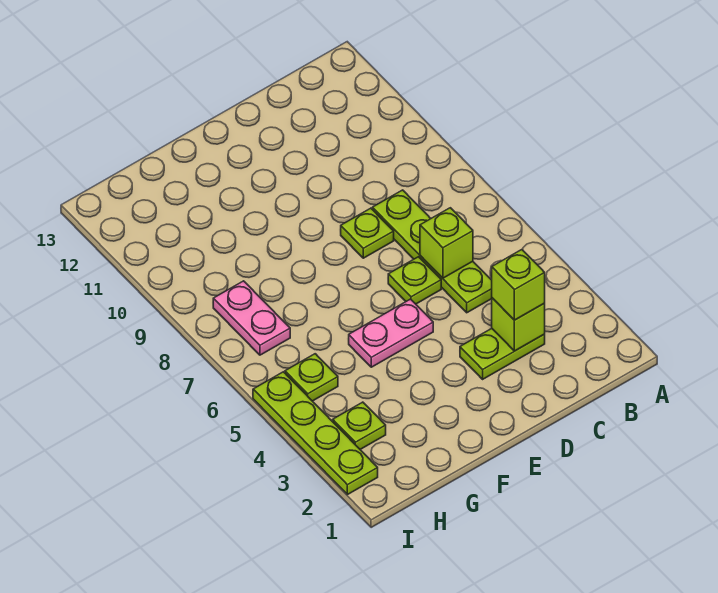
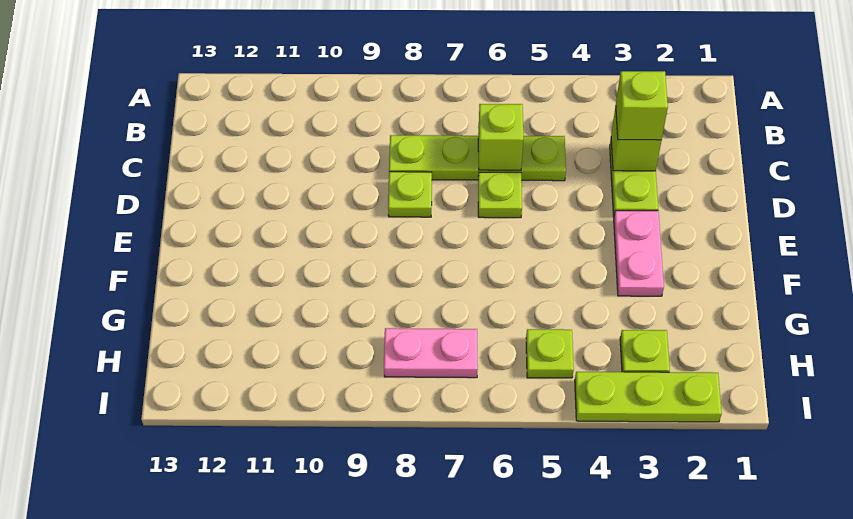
pink plate E5:F5 level 1 -> pink plate E3:F3 level 1
lime plate I2:I5 level 1 -> lime plate I2:I4 level 1

